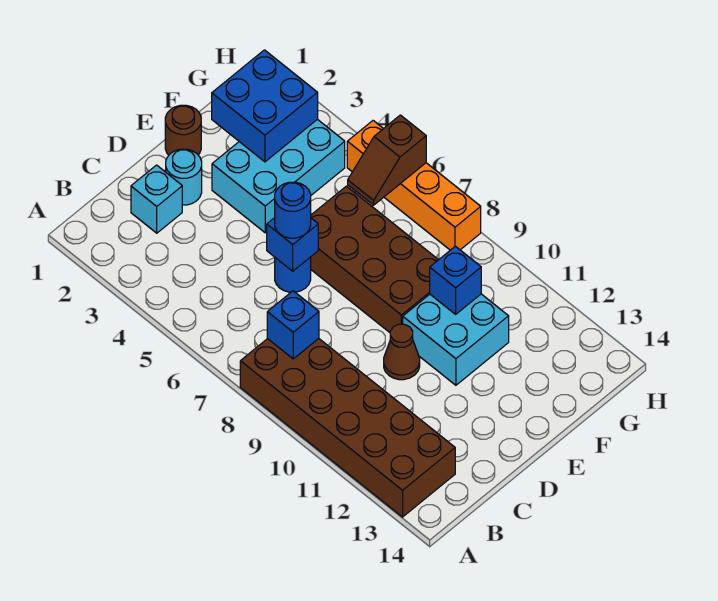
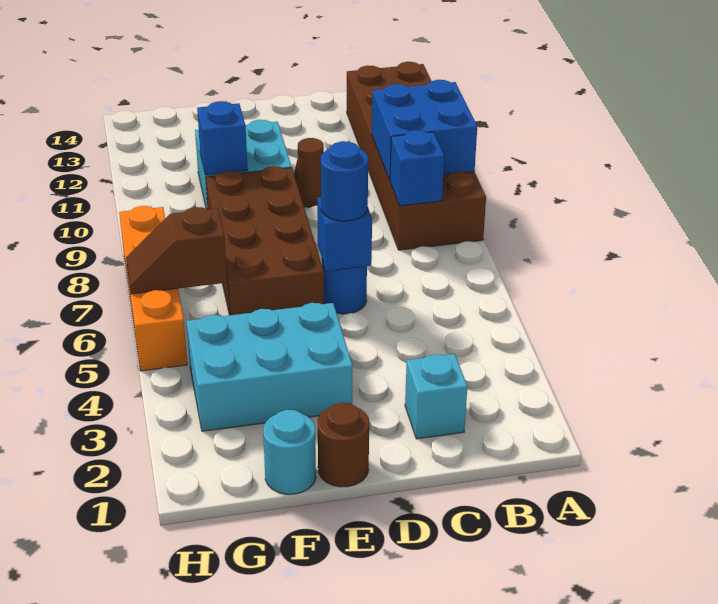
cyan round brick D2 level 1 -> cyan round brick F1 level 1
blue brick F2:G3 level 2 -> blue brick A9:B10 level 2
brown slope G6:H6 level 2 top H -> brown slope G6:H6 level 2 top G

